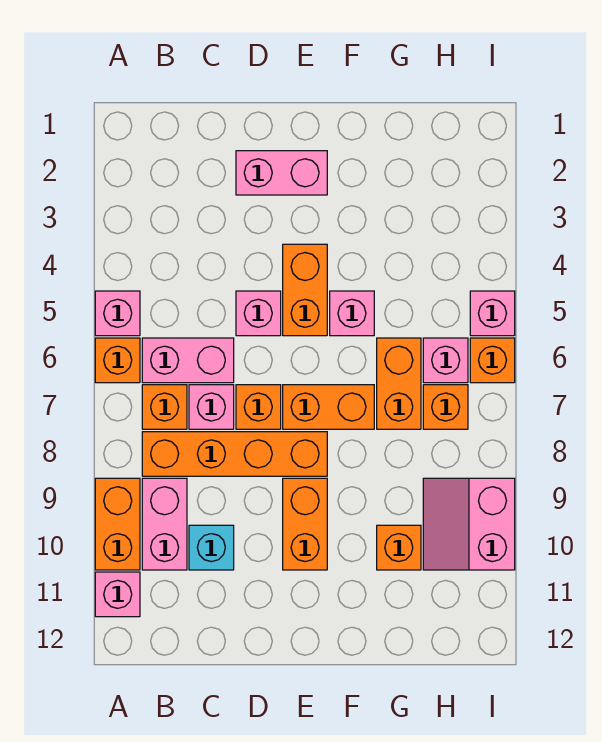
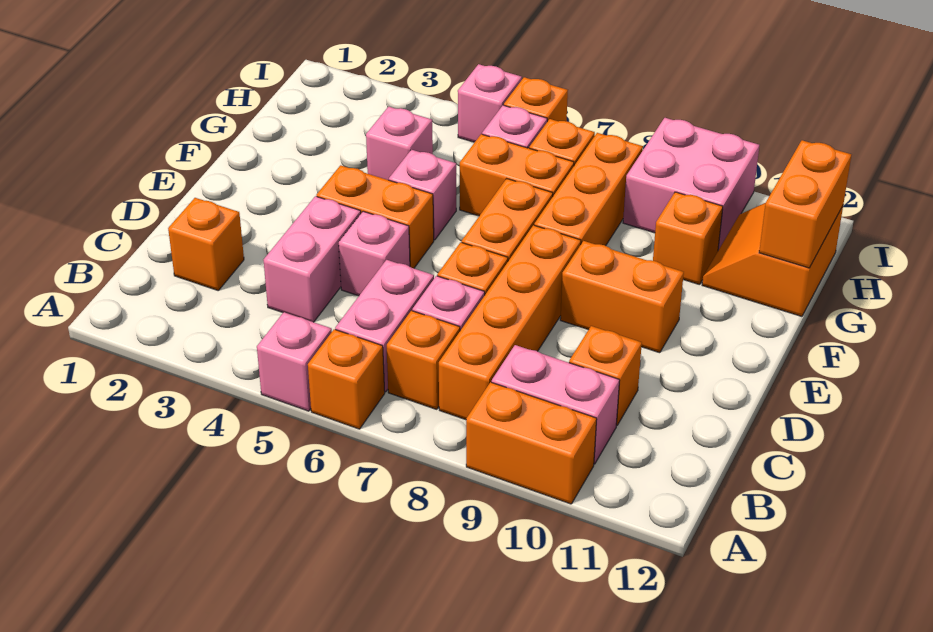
pink brick A11 level 1 -> pink brick G4 level 1
none -> orange brick C2 level 1
cyan brick C10 level 1 -> orange brick C10 level 1
pink brick D2:E2 level 1 -> pink brick C4:D4 level 1
none -> orange brick F8:H8 level 1
none -> orange slope G11:H12 level 1 top 12
none -> orange brick G12:H12 level 2
pink slope H9:I10 level 1 top I -> pink brick H9:I10 level 1

